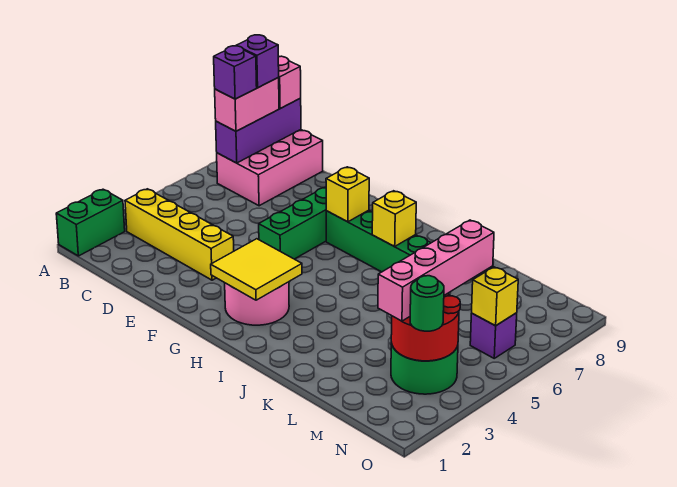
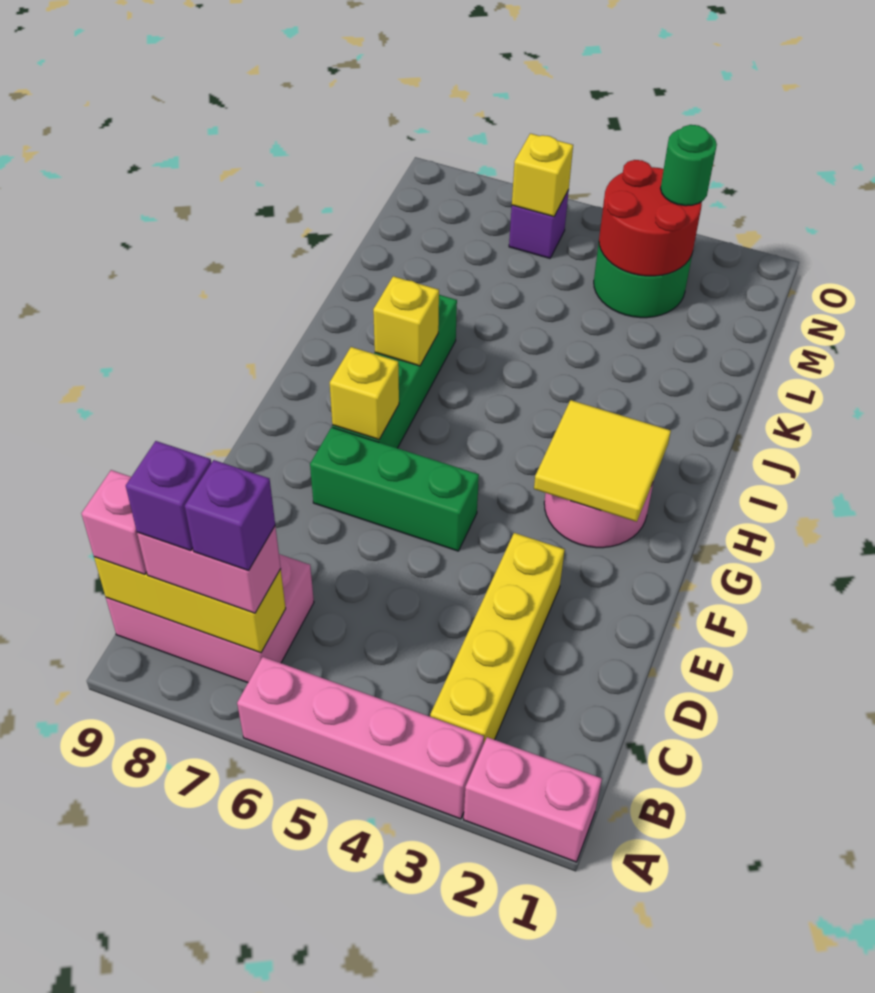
green brick A1:A2 level 1 -> pink brick A1:A2 level 1
purple brick B7:B9 level 2 -> yellow brick B7:B9 level 2
pink brick M3:M6 level 3 -> pink brick A3:A6 level 1

